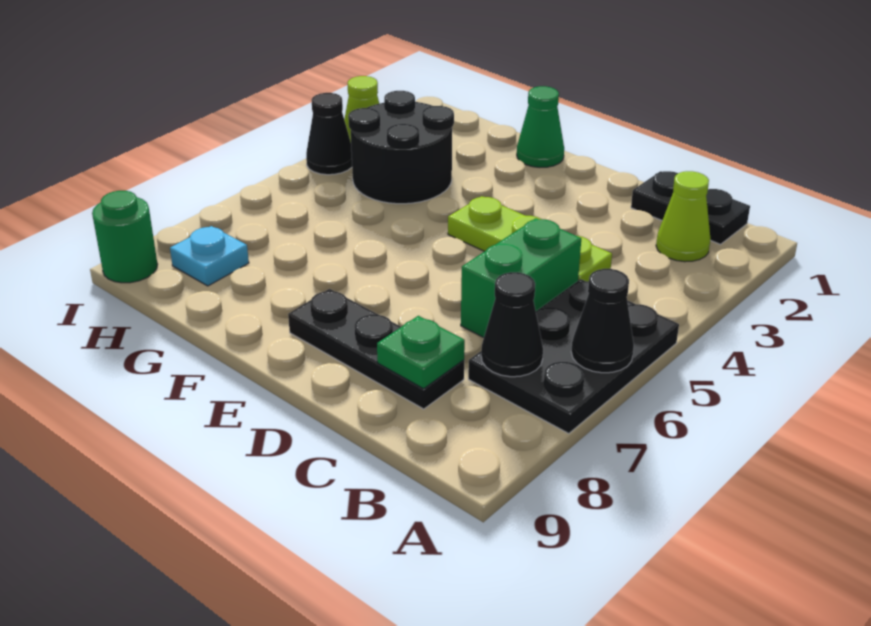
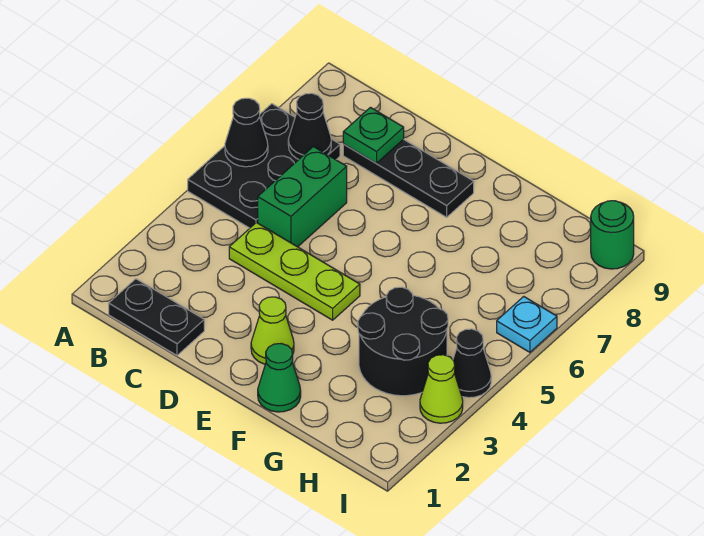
lime cone B2 level 1 -> lime cone E2 level 1
cyan plate H8 level 1 -> cyan plate I6 level 1

